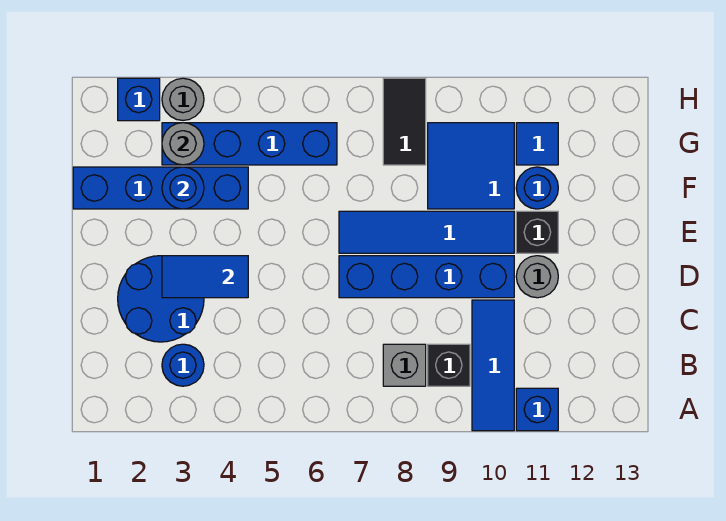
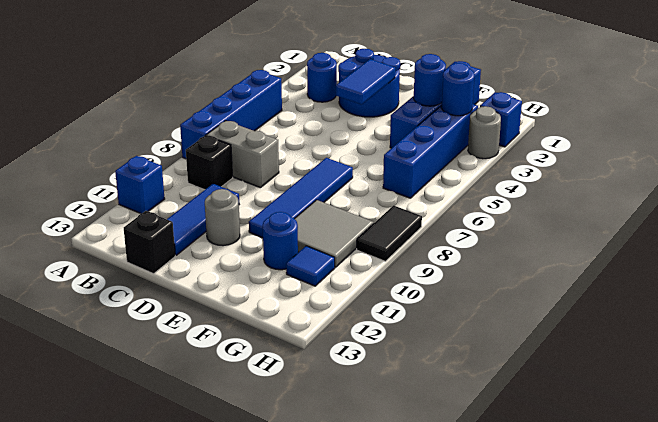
blue tile A10:C10 level 1 -> blue tile C10:C12 level 1
grey brick B8 level 1 -> grey brick B8:C8 level 1
blue brick D7:D10 level 1 -> blue brick A5:A8 level 1
black brick E11 level 1 -> black brick C13 level 1
blue tile F9:G10 level 1 -> grey tile F9:G10 level 1
grey round brick G3 level 2 -> blue round brick G3 level 2
black tile G8:H8 level 1 -> black tile H8:H9 level 1

